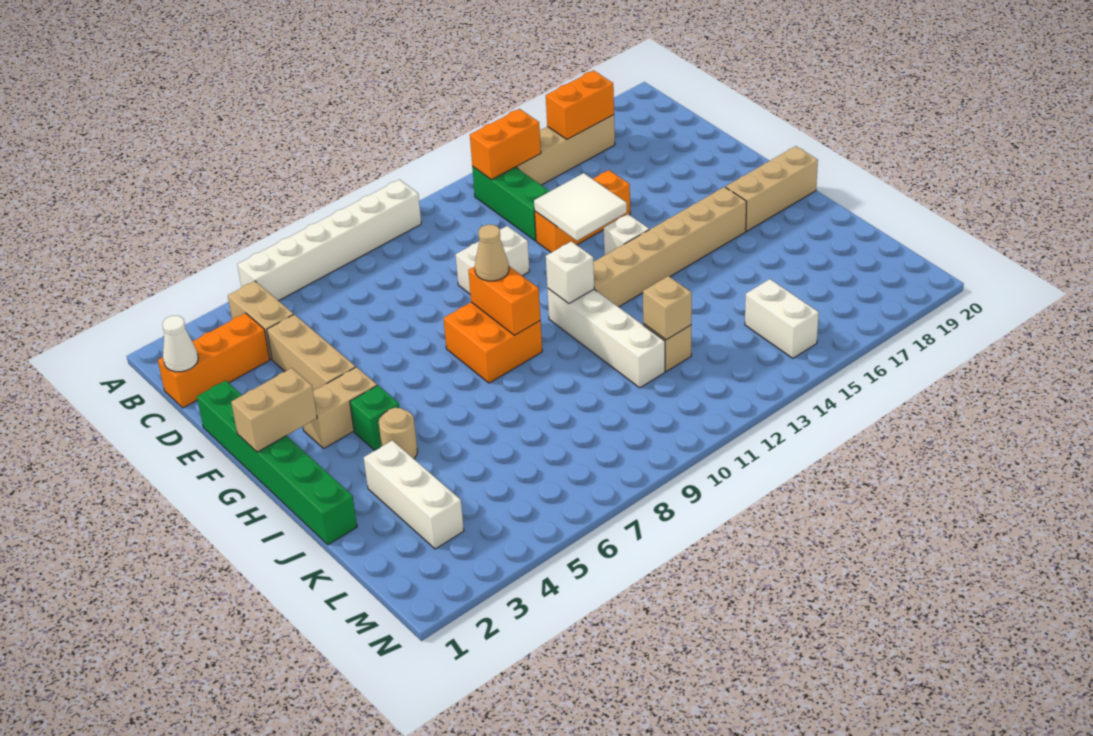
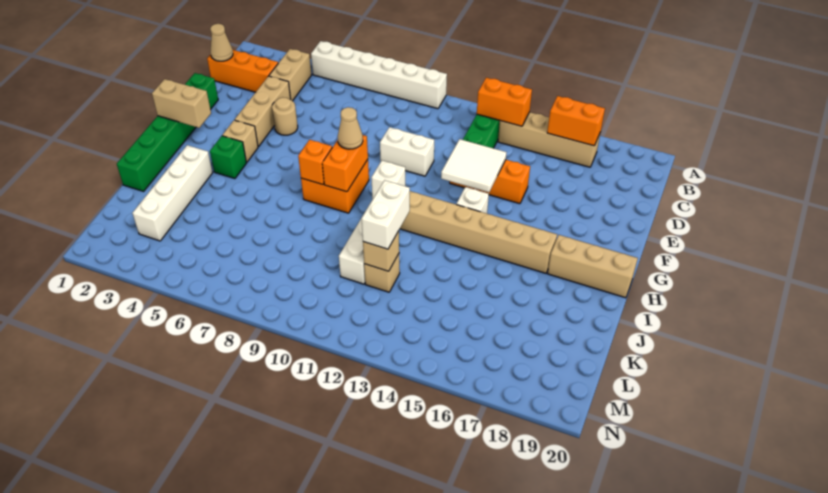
white cone C1 level 2 -> tan cone C1 level 2
tan brick G3:G4 level 1 -> tan brick G4 level 1
none -> orange brick H8 level 2
tan round brick I4 level 1 -> tan round brick E5 level 1
white brick J3:L3 level 1 -> white brick I3:L3 level 1
white brick L15:M15 level 1 -> white brick J12:K12 level 3

